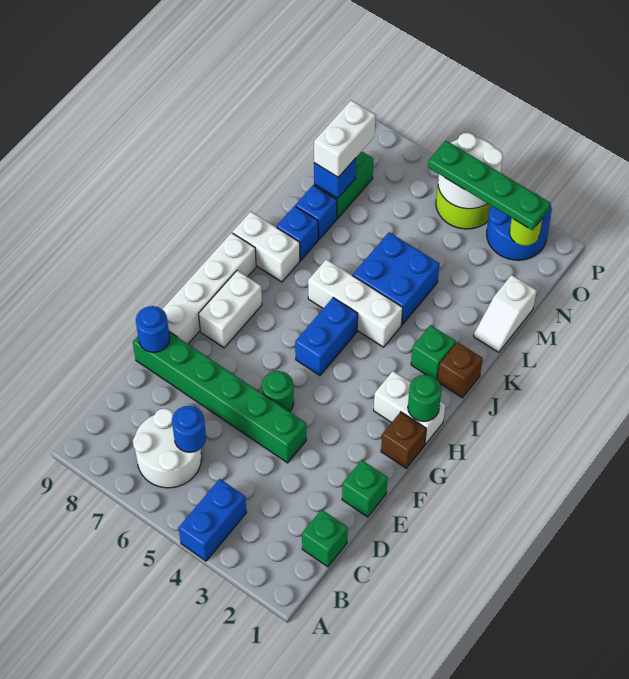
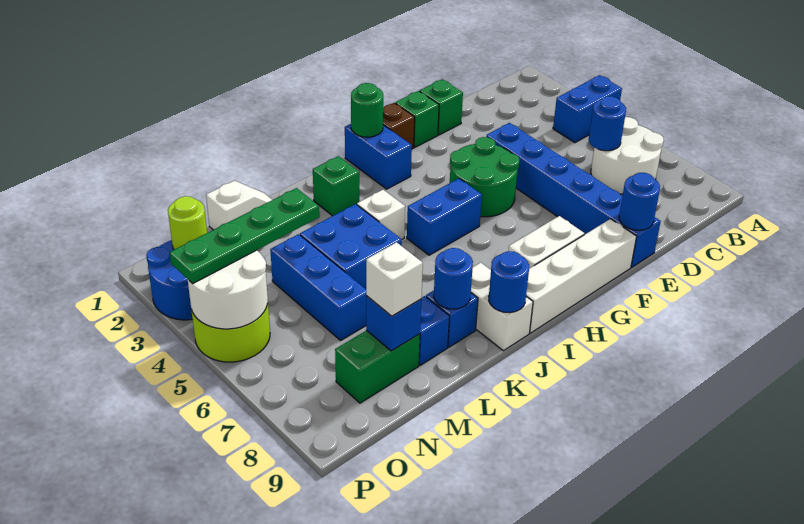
green brick C1 level 1 -> green brick F1 level 1
green brick E4:E9 level 1 -> blue brick E4:E9 level 1
green round brick F5 level 1 -> green round brick F4:G5 level 1
white brick H1:H2 level 1 -> blue brick H1:H2 level 1
brown brick J1 level 1 -> none
white brick J4:J6 level 1 -> white brick J4 level 1
none -> blue round brick J9 level 2
none -> blue round brick K8 level 2
none -> blue brick M4:M6 level 1
white brick M8:N8 level 3 -> white brick M8 level 3
green plate O2:O5 level 3 -> green plate M4:P4 level 3

